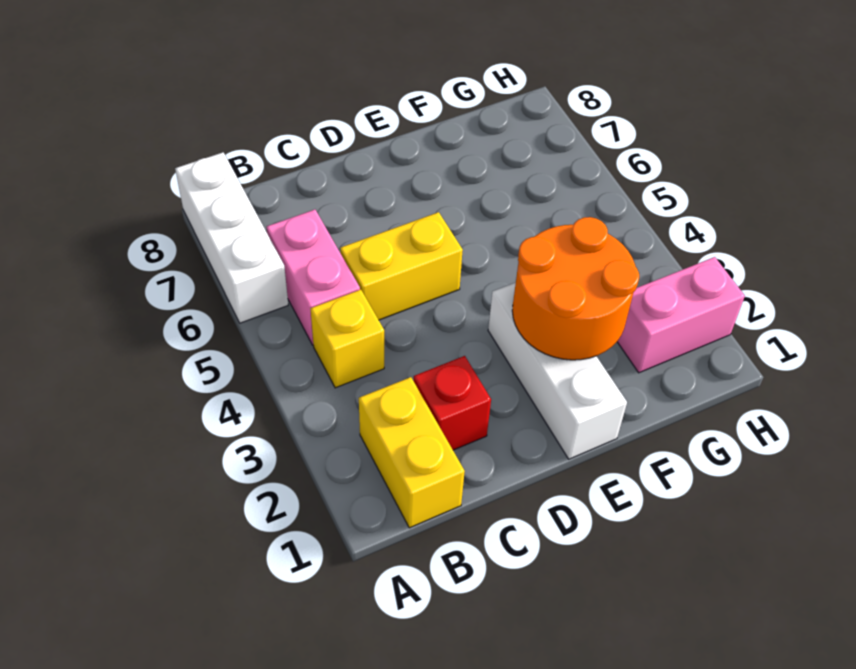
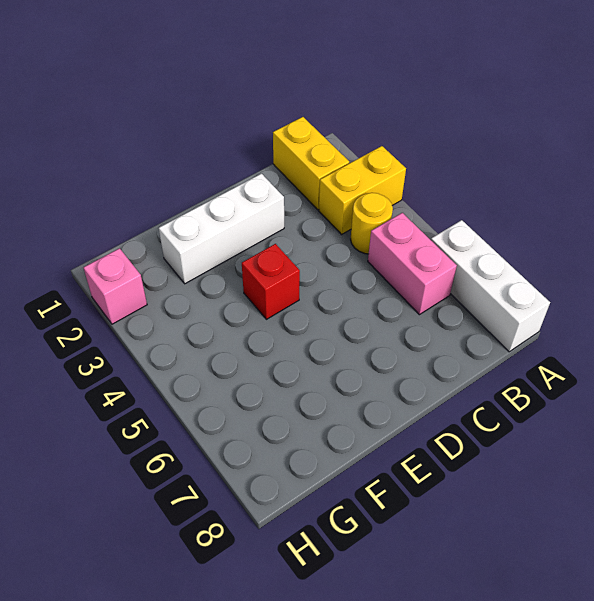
yellow brick B4 level 1 -> yellow round brick B4 level 1
red brick C2 level 1 -> red brick E4 level 1
yellow brick C5:D5 level 1 -> yellow brick A3:B3 level 1
white brick E1:E3 level 1 -> white brick D2:F2 level 1
orange round brick E2:F3 level 2 -> none
pink brick G2:H2 level 1 -> pink brick H2 level 1

